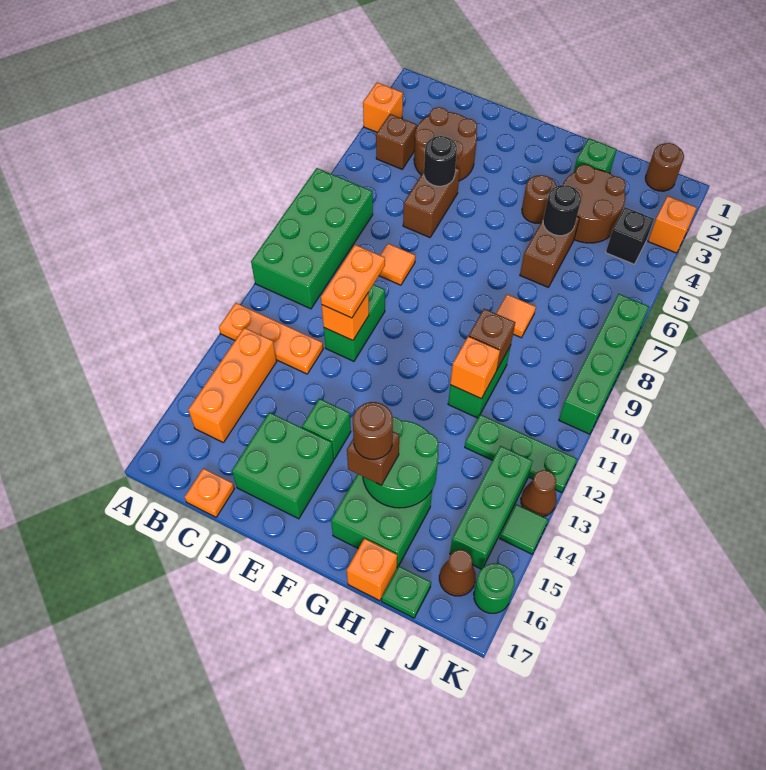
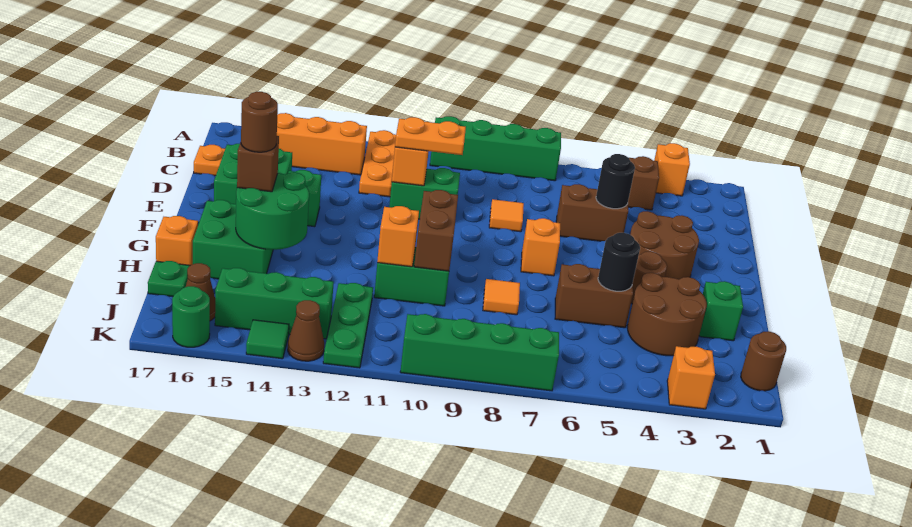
green brick A7:B10 level 1 -> green brick A7:A10 level 1
brown round brick C3:D4 level 1 -> brown round brick E3:F4 level 1
none -> orange brick F7 level 1
brown brick H10 level 2 -> brown brick G10:H10 level 2
black brick J4 level 1 -> none

